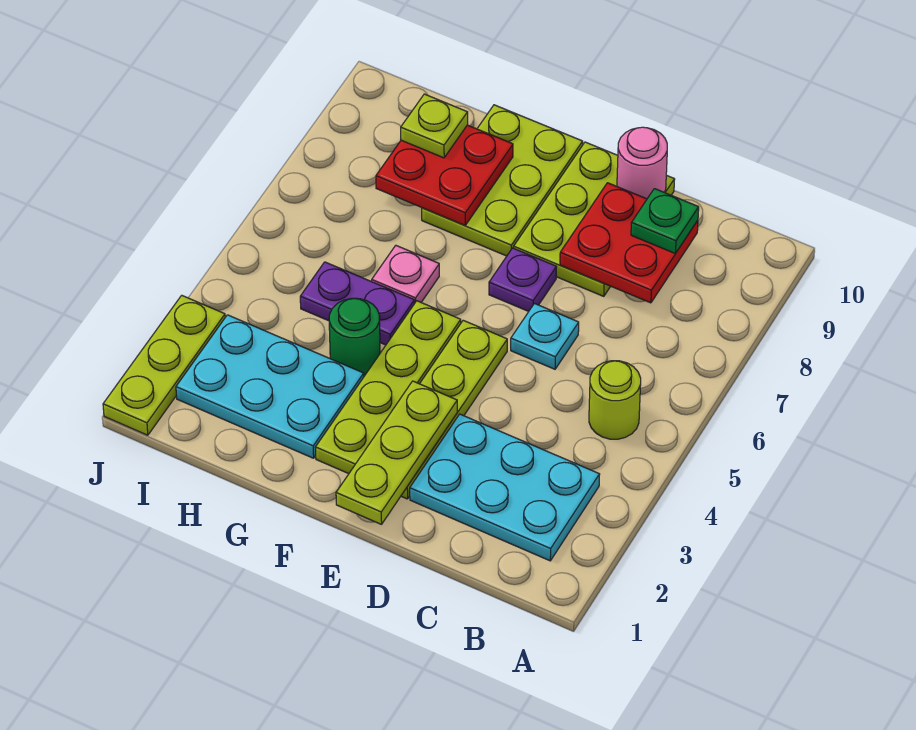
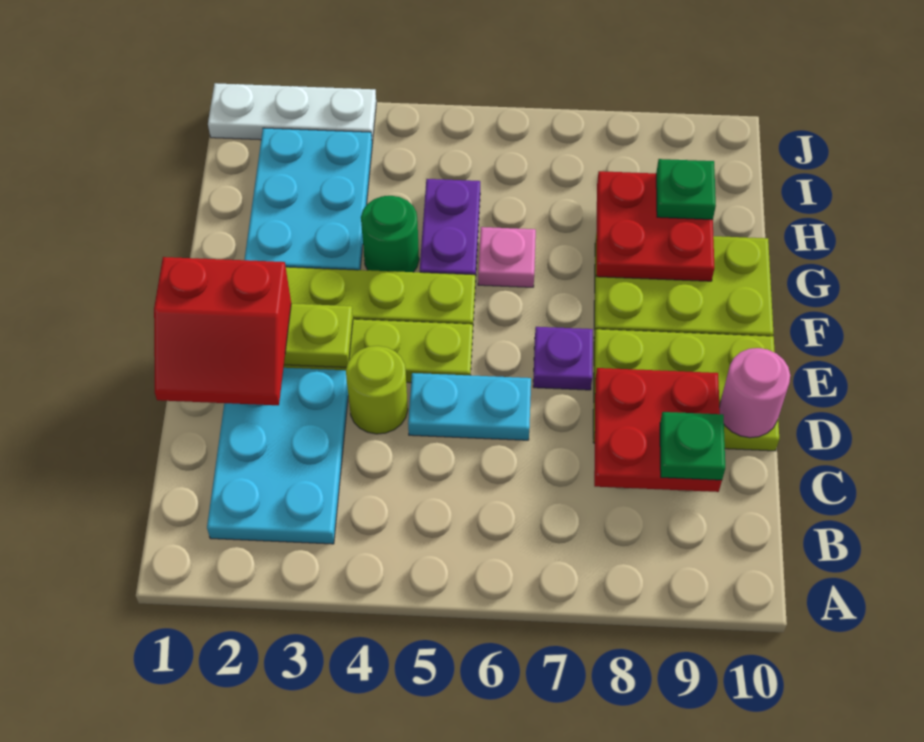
lime round brick B5 level 1 -> lime round brick D4 level 1
none -> red slope D1:E2 level 3 top E
cyan plate D6 level 1 -> cyan plate D5:D6 level 1
lime plate H9 level 3 -> green plate H9 level 3
lime plate J1:J3 level 1 -> white plate J1:J3 level 1

